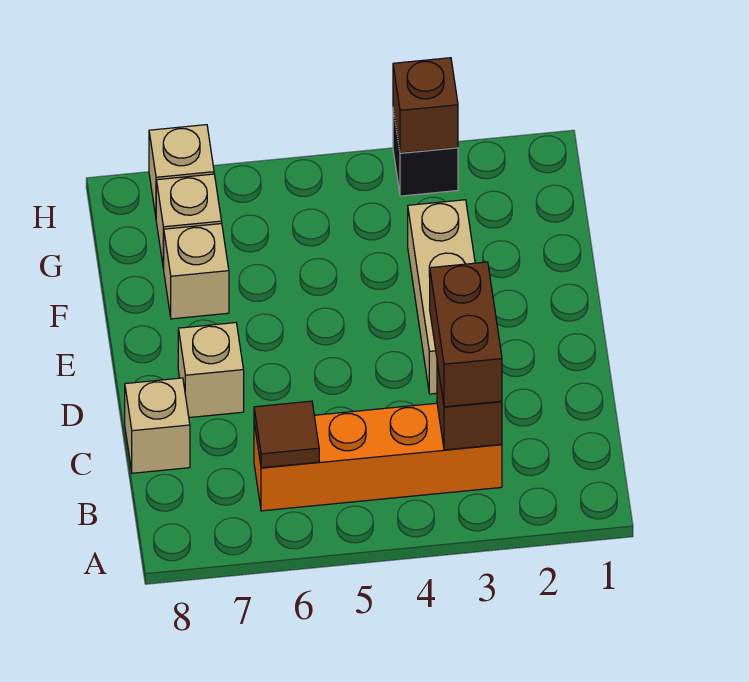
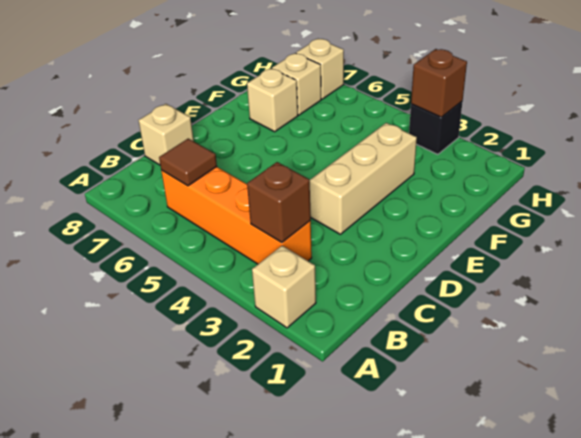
brown brick B3:C3 level 3 -> none
tan brick D7 level 1 -> tan brick A2 level 1

